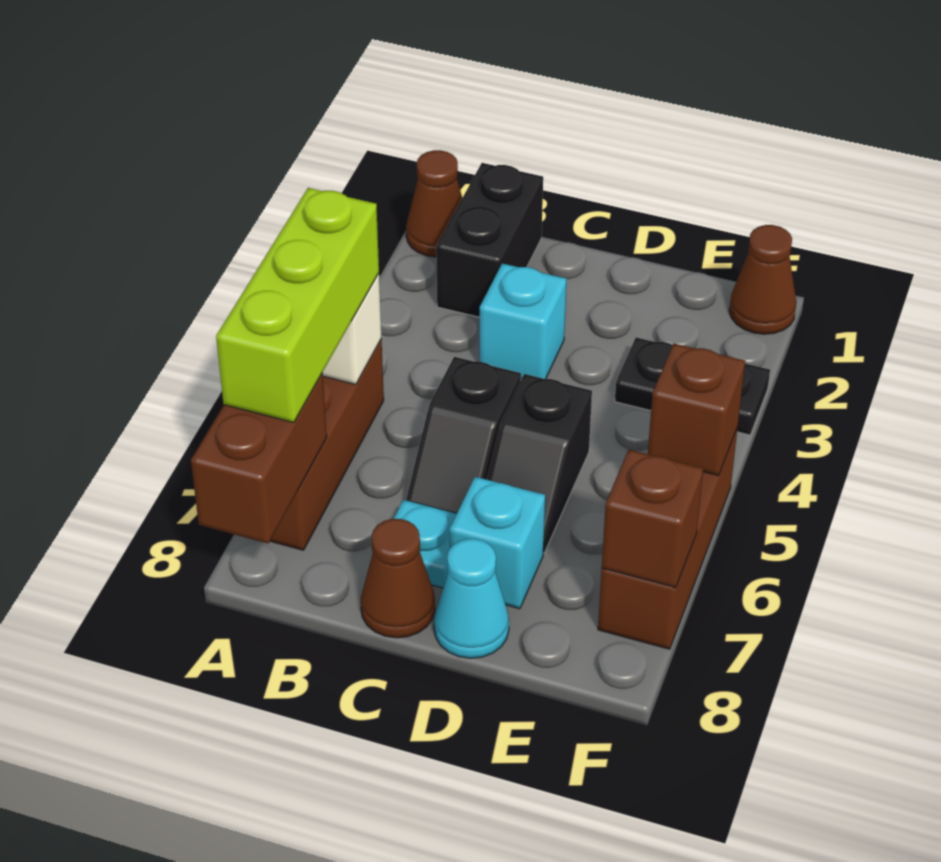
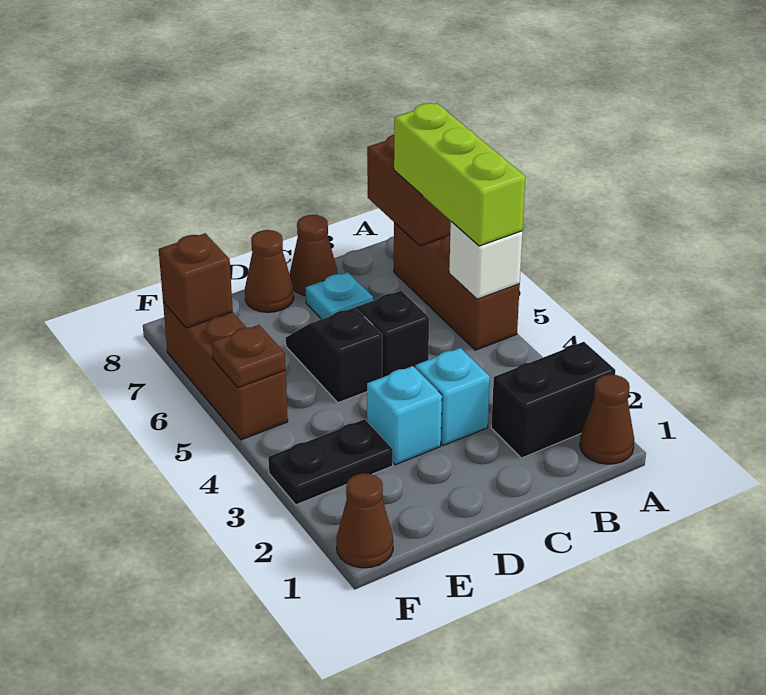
black brick B1:B2 level 1 -> black brick A2:B2 level 1
cyan brick D7 level 1 -> cyan brick D3 level 1
cyan cone D8 level 1 -> brown cone D8 level 1
brown brick F5 level 2 -> brown plate F5 level 2

